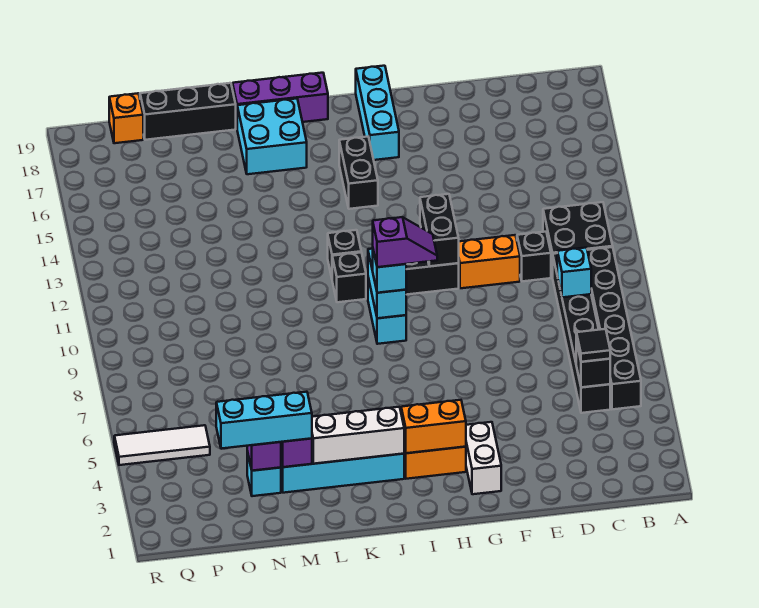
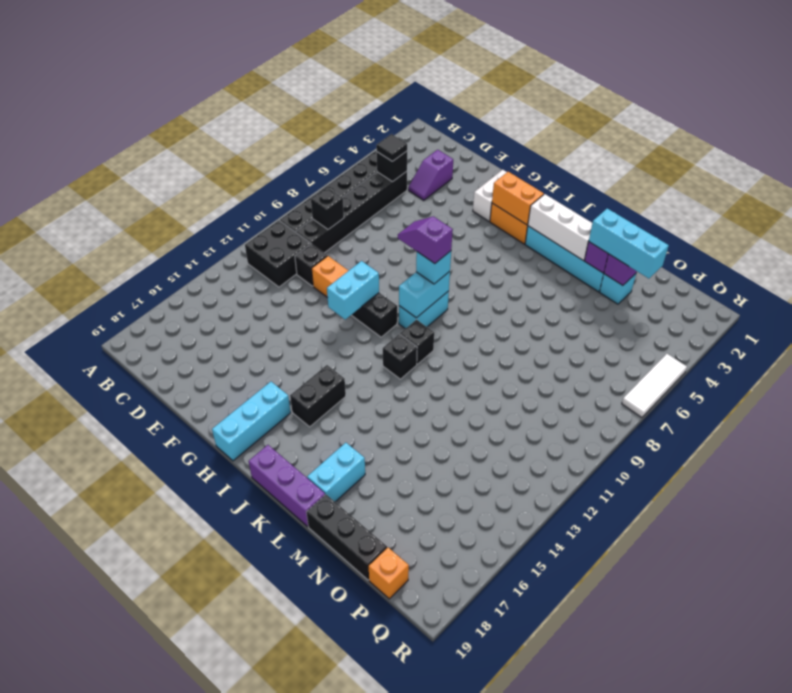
cyan brick C9 level 2 -> black brick C9 level 2
none -> purple slope D3:D4 level 1 top 3
black brick G11:G12 level 2 -> cyan brick G11:G12 level 2
cyan brick K17:L18 level 1 -> cyan brick L17:L18 level 1
white tile P5:R5 level 1 -> white tile R5:R7 level 1

